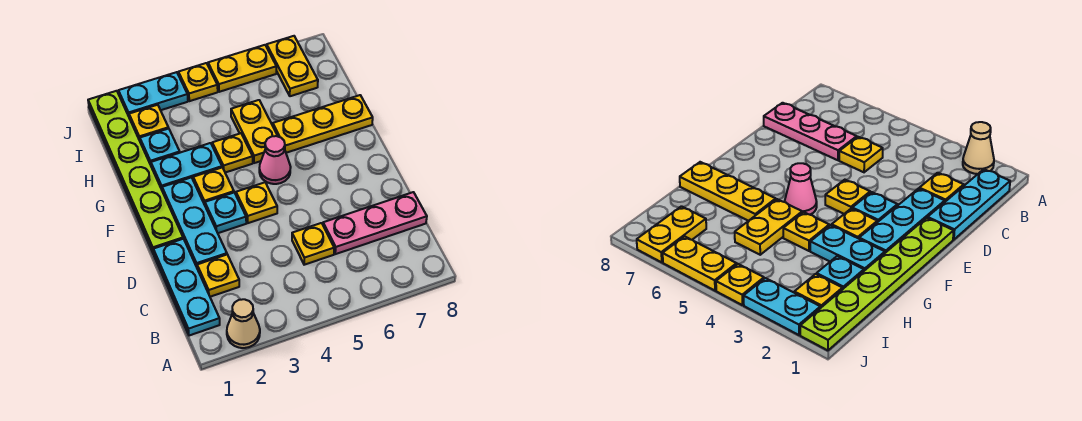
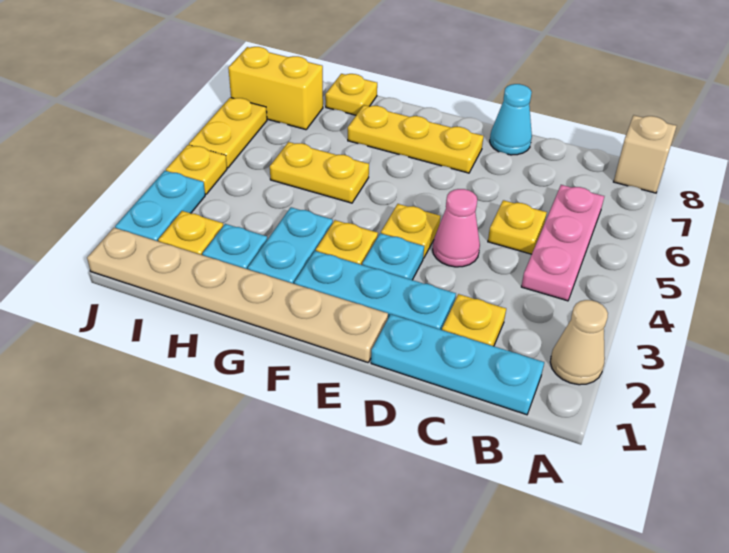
none -> tan brick A8 level 1
pink plate C6:C8 level 1 -> pink plate B4:B6 level 1
none -> cyan cone D8 level 1
lime plate E1:J1 level 1 -> tan plate E1:J1 level 1
pink cone F5 level 1 -> pink cone D4 level 1
yellow plate G4 level 1 -> yellow plate H8 level 1
yellow plate G6:G8 level 1 -> yellow plate E7:G7 level 1
yellow plate I7:J7 level 1 -> yellow brick I7:J7 level 1

